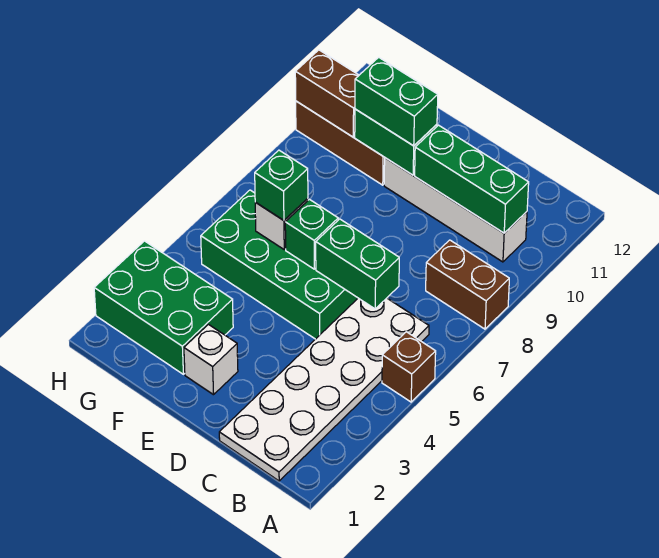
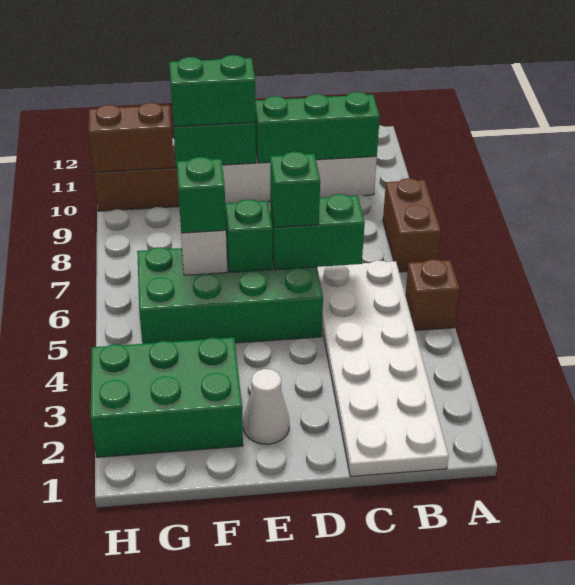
brown brick A8:B8 level 1 -> brown brick A7:A8 level 1
none -> green brick D6 level 3
white brick E2 level 1 -> white cone E2 level 1

